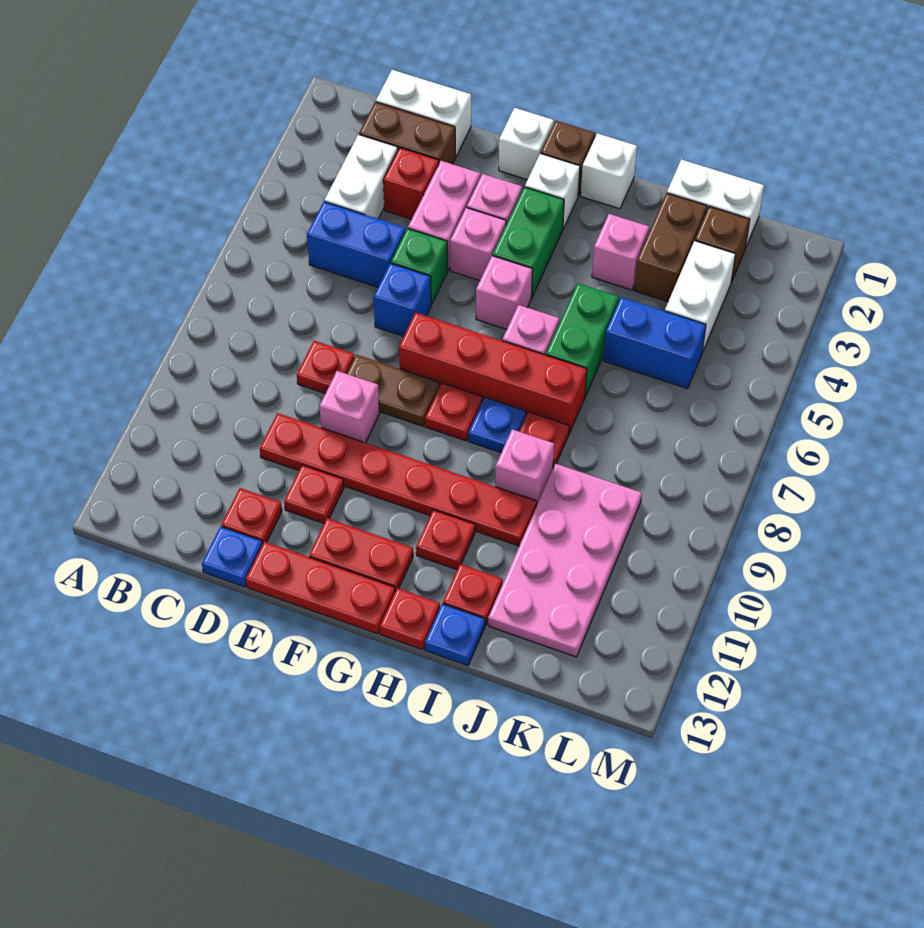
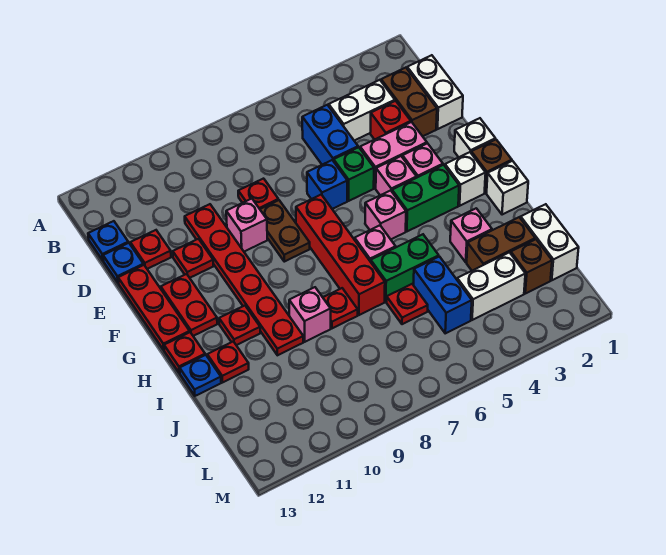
red plate G8 level 1 -> red plate J6 level 1
blue plate H8 level 1 -> blue plate C13 level 1
pink plate J9:K12 level 1 -> none

